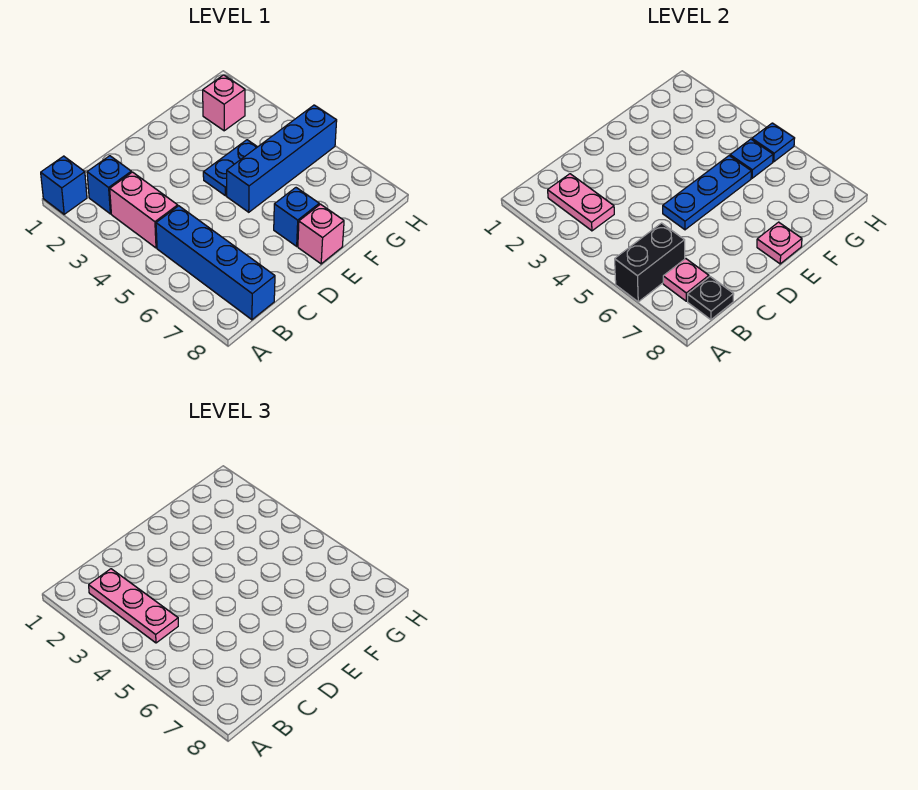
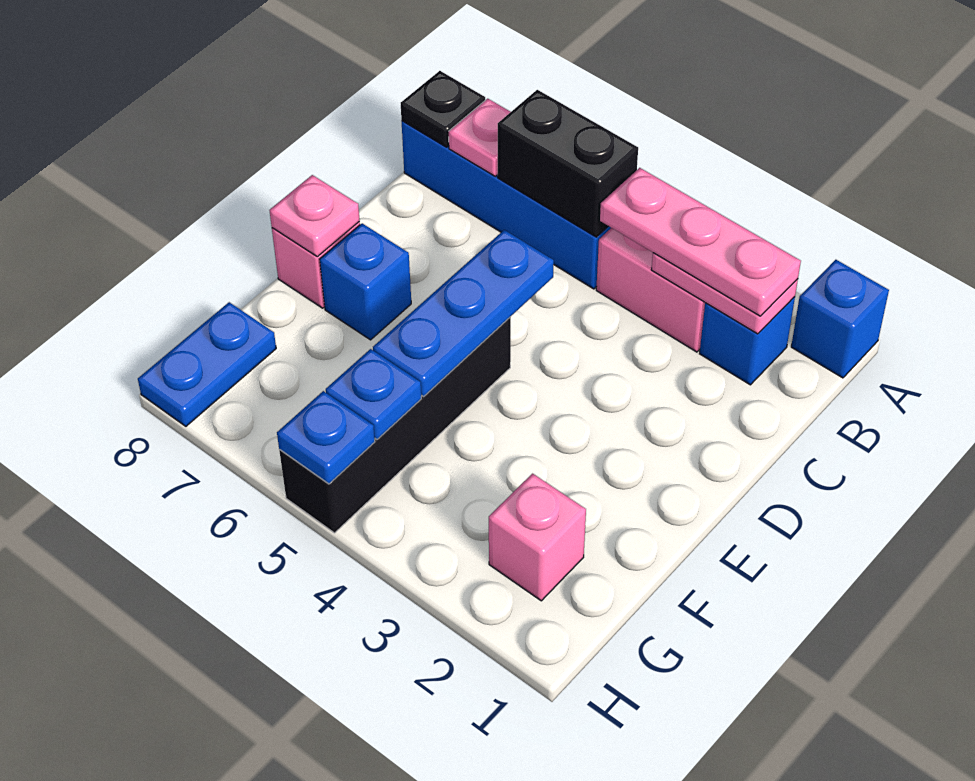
black brick A6:B6 level 2 -> black brick B5:B6 level 2
blue plate E4:F4 level 1 -> blue plate G8:H8 level 1
blue brick E5:H5 level 1 -> black brick E5:H5 level 1

